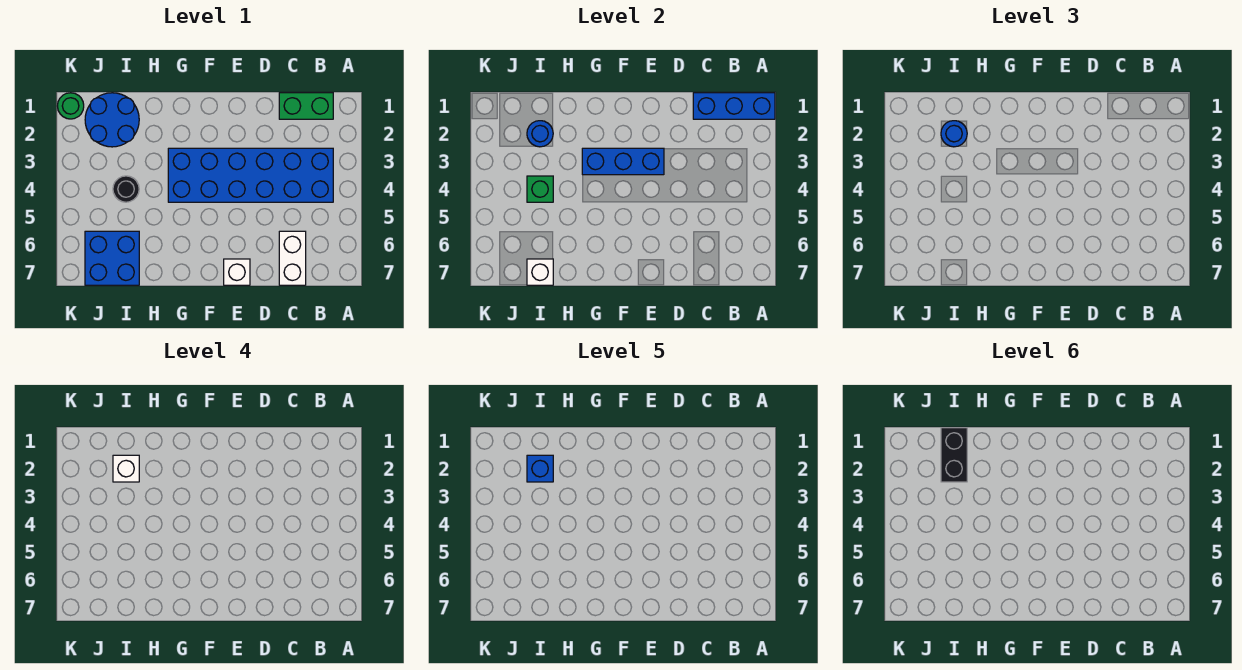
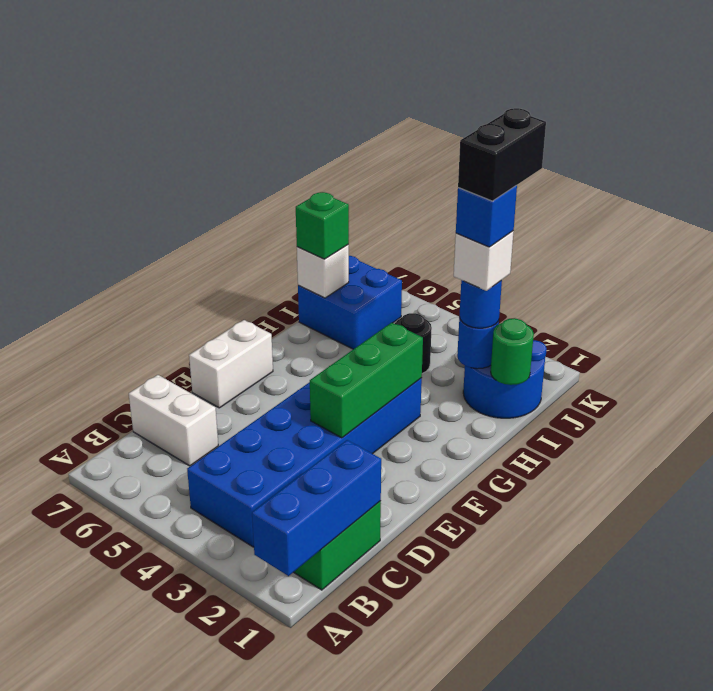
blue brick E3:G3 level 2 -> green brick E3:G3 level 2
white brick E7 level 1 -> white brick E7:F7 level 1
black brick I1:I2 level 6 -> black brick I2:J2 level 6
green brick I4 level 2 -> green brick I7 level 3
green round brick K1 level 1 -> green round brick I1 level 2

